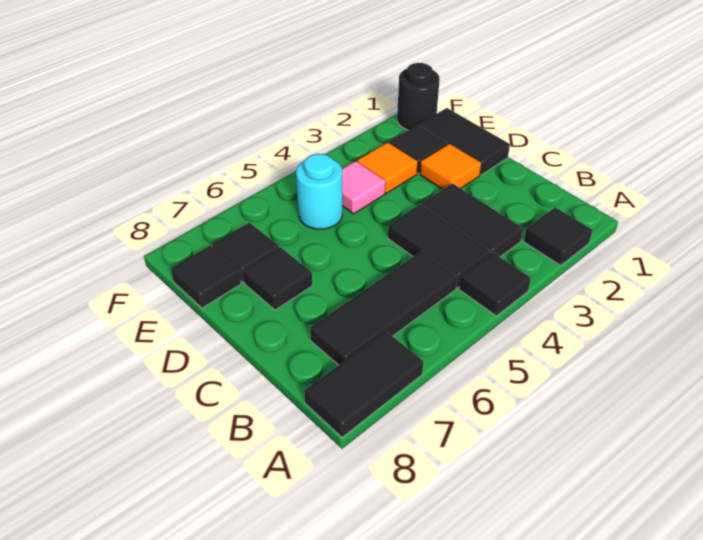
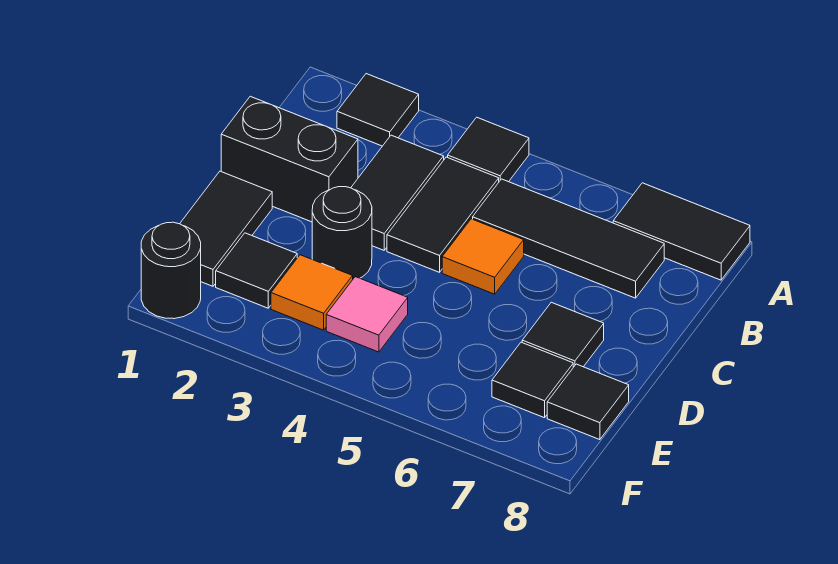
none -> black brick C1:C2 level 1
orange tile D2 level 1 -> orange tile C5 level 1
none -> black round brick D3 level 1
cyan round brick E5 level 1 -> none

